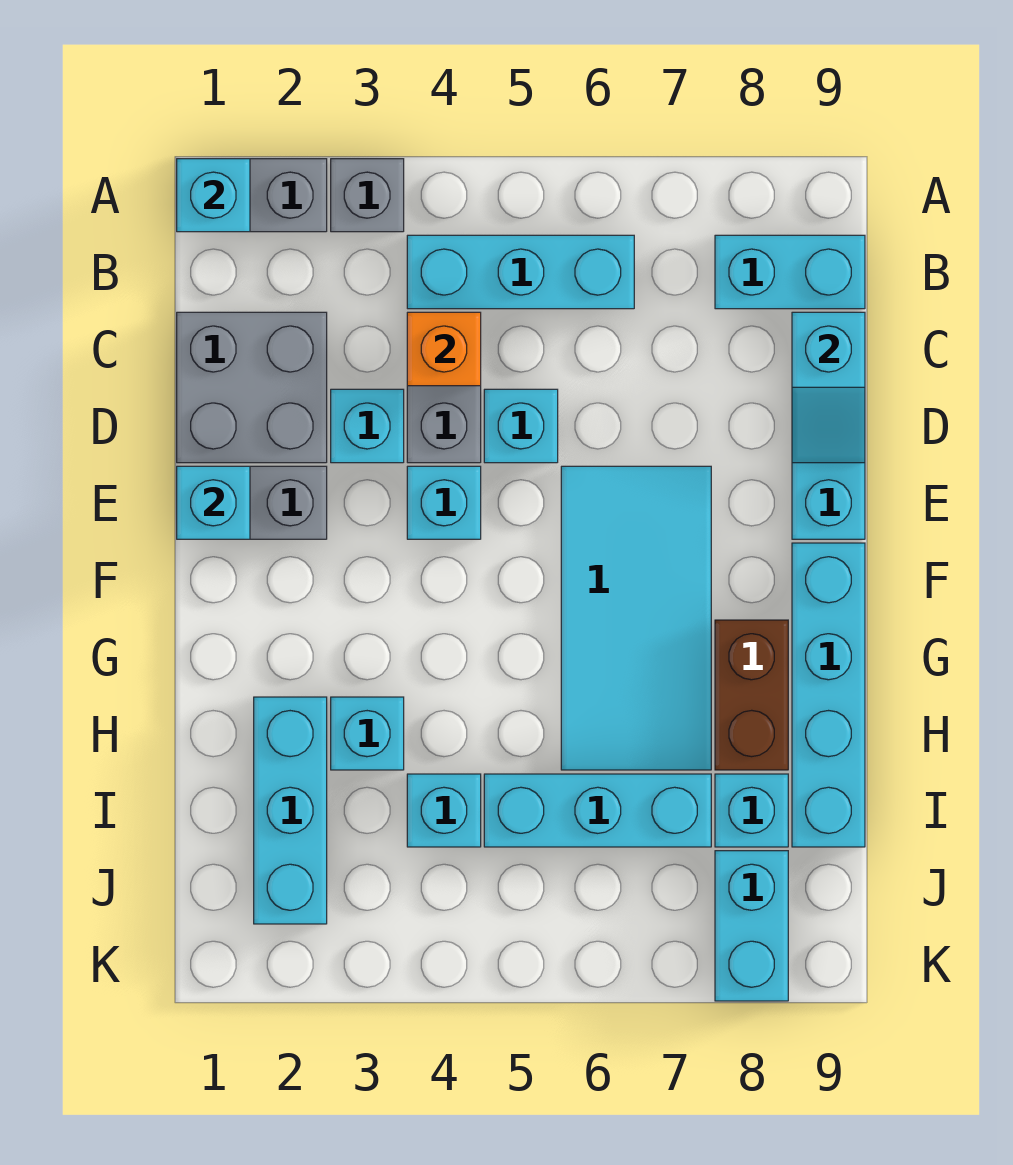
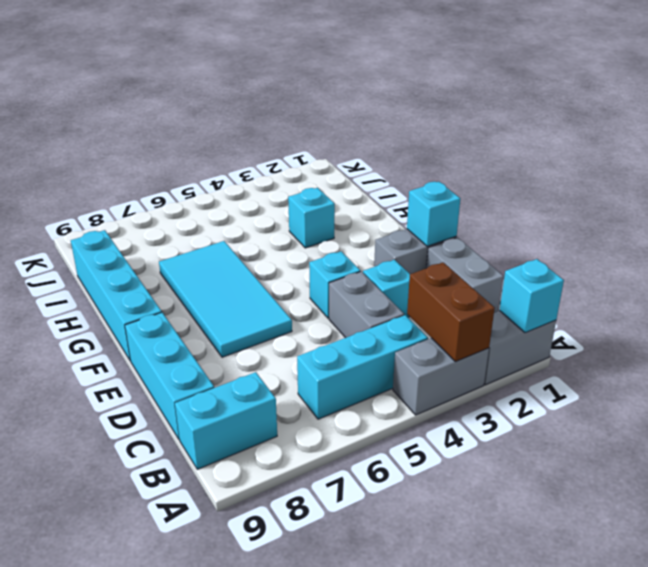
grey brick A3 level 1 -> grey brick A3:A4 level 1
grey brick C1:D2 level 1 -> grey brick C1:D1 level 1
orange brick C4 level 2 -> none
cyan slope C9:D9 level 2 top C -> none
cyan brick D5 level 1 -> none
brown brick G8:H8 level 1 -> brown brick A3:B3 level 2
cyan brick H2:J2 level 1 -> none
cyan brick I4 level 1 -> none
cyan brick I5:I7 level 1 -> none
cyan brick I8 level 1 -> none
cyan brick J8:K8 level 1 -> none

